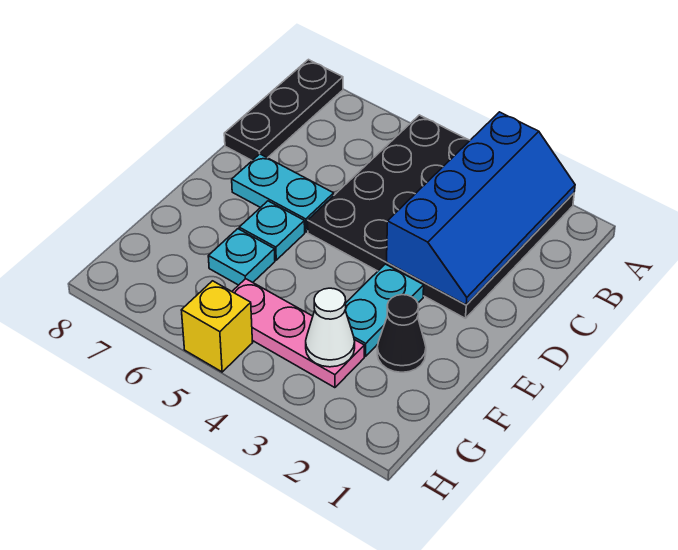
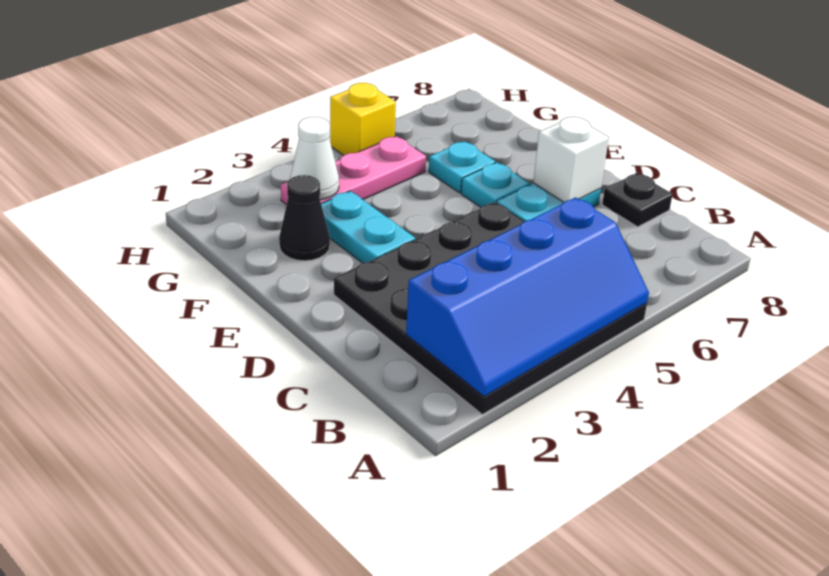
blue slope A2:D3 level 2 top 3 -> blue slope A2:B5 level 2 top B
black plate A8:C8 level 1 -> black plate C8 level 1
none -> white brick D7 level 2

